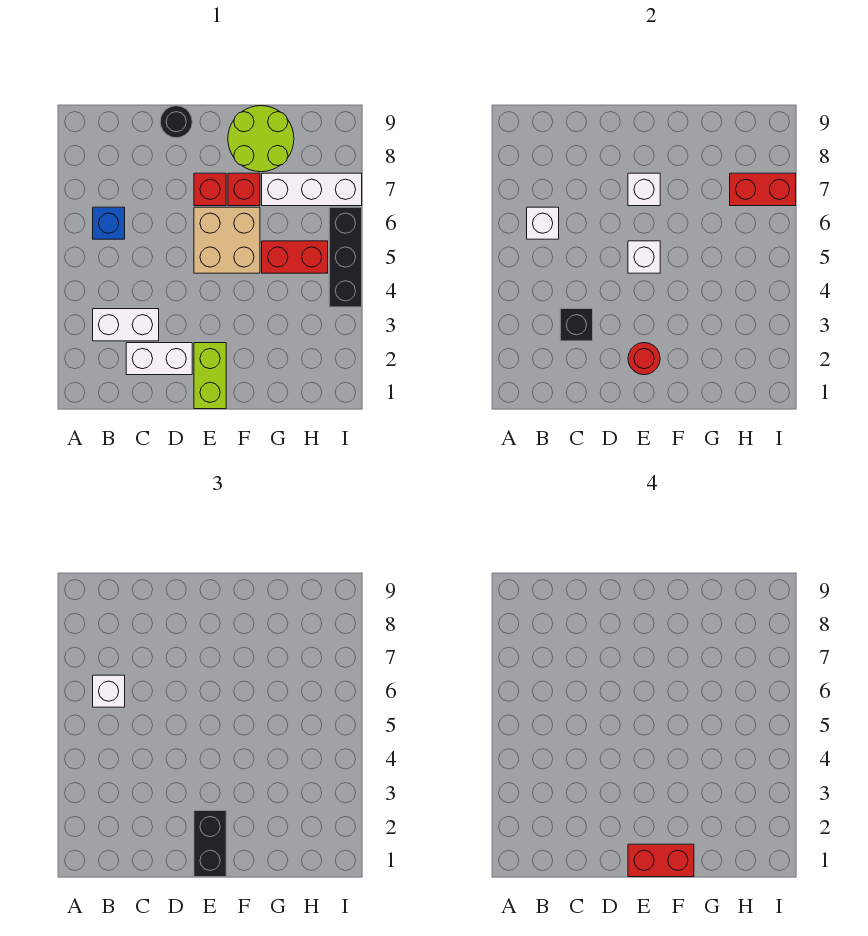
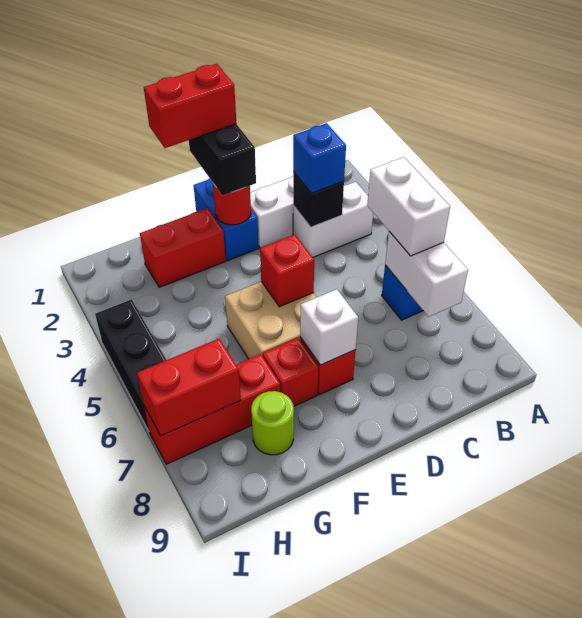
white brick B6 level 2 -> white brick B6:B7 level 2
white brick B6 level 3 -> white brick B5:B6 level 3
none -> blue brick C3 level 3
black round brick D9 level 1 -> none
lime brick E1:E2 level 1 -> blue brick E1:E2 level 1
white brick E5 level 2 -> red brick E5 level 2
lime round brick F8:G9 level 1 -> lime round brick G8 level 1
red brick G5:H5 level 1 -> red brick F2:G2 level 1
white brick G7:I7 level 1 -> red brick G7:I7 level 1

